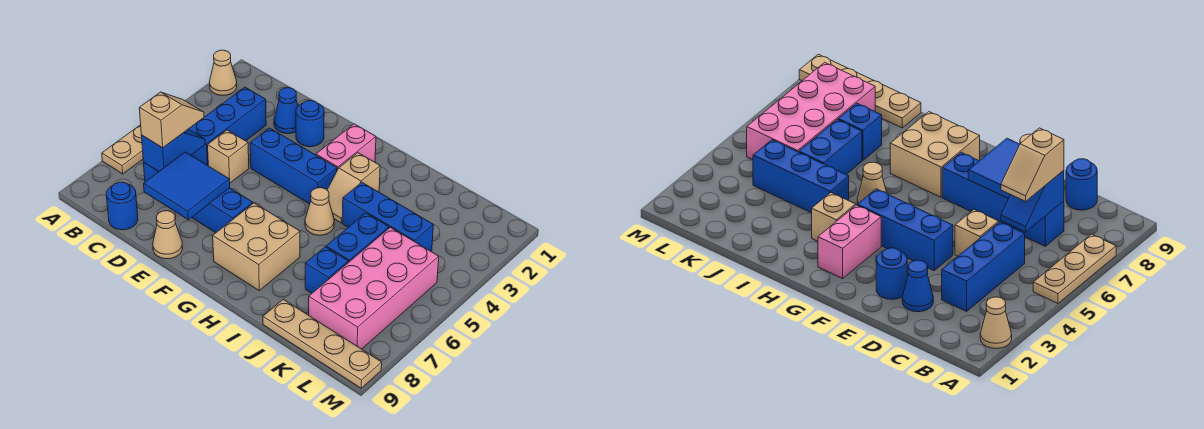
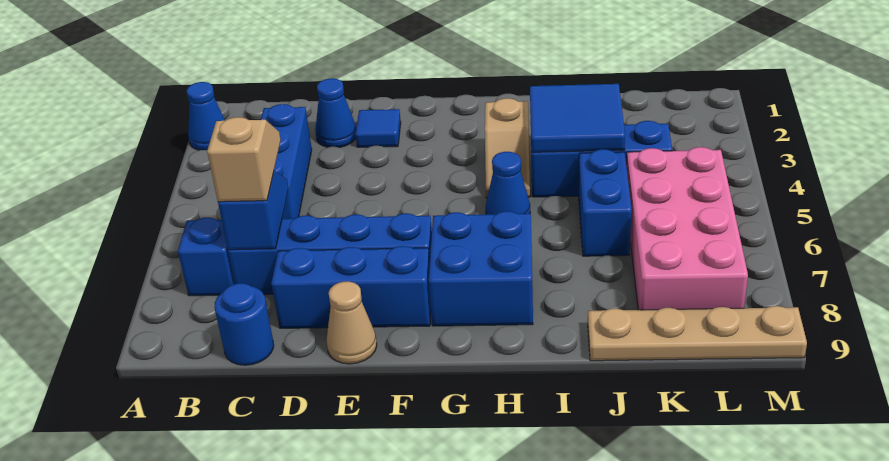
tan cone A2 level 1 -> blue cone A2 level 1
tan plate A5:A7 level 1 -> none
tan brick D5 level 1 -> none
blue tile D7:E8 level 2 -> blue tile I3:J4 level 2
blue round brick E2 level 1 -> blue tile E2 level 1
blue brick E4:G4 level 1 -> blue brick D8:F8 level 1
pink brick G2:G3 level 1 -> none
tan brick G7:H8 level 1 -> blue brick G7:H8 level 1
tan cone H5 level 1 -> blue cone H5 level 1
blue brick J7 level 1 -> blue brick B7 level 1

